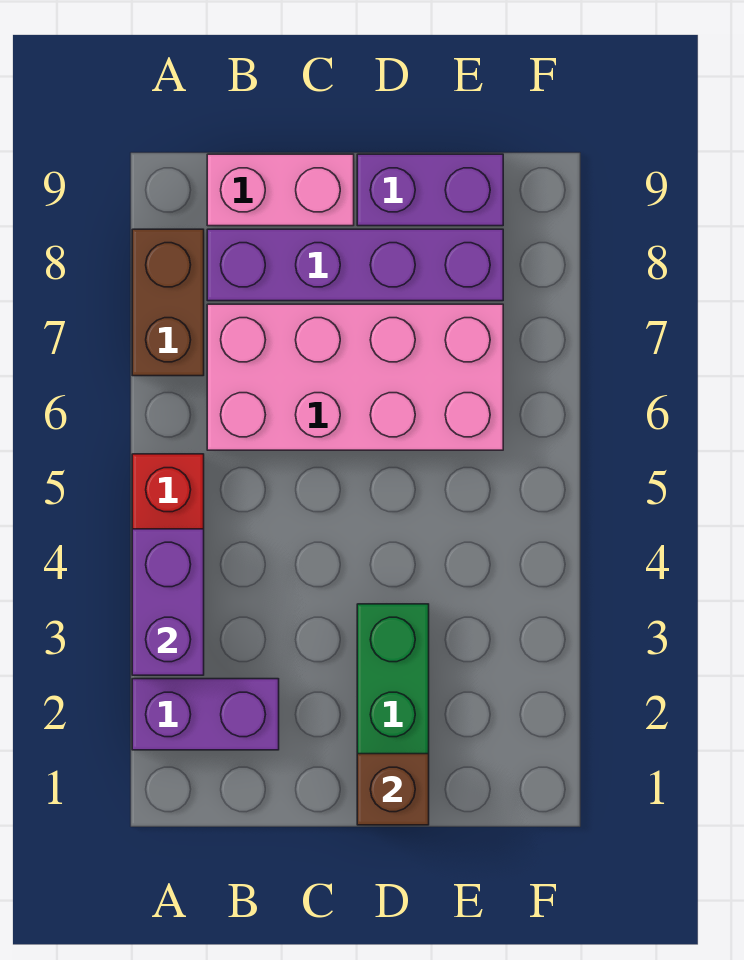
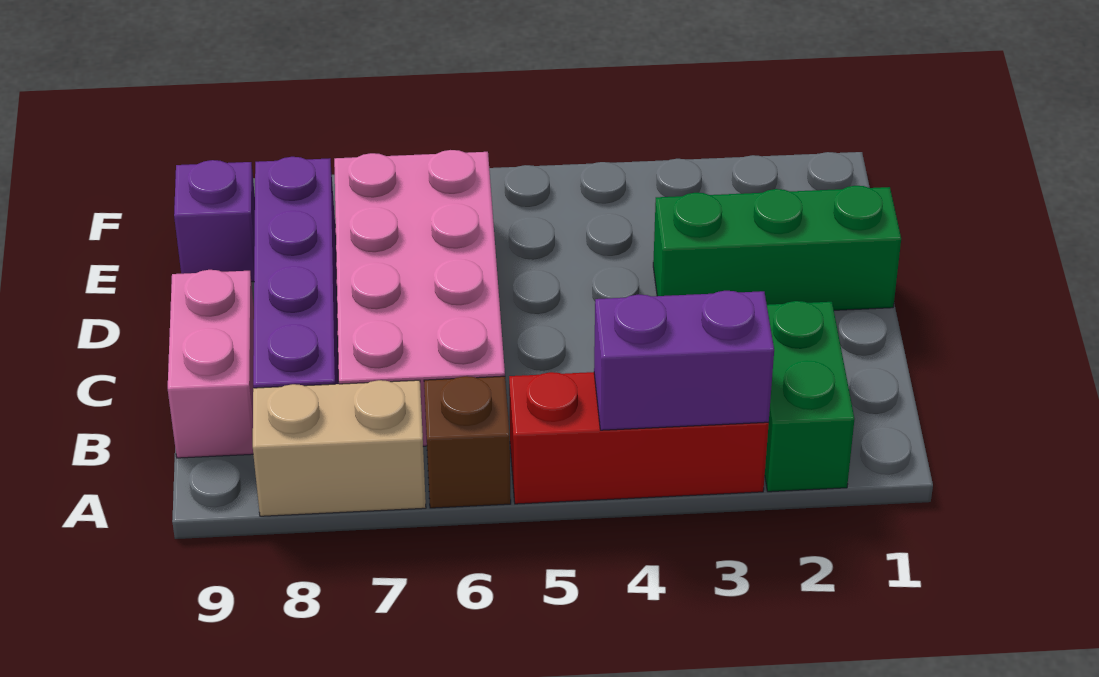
purple brick A2:B2 level 1 -> green brick A2:B2 level 1
brown brick A7:A8 level 1 -> tan brick A7:A8 level 1
brown brick D1 level 2 -> brown brick A6 level 1
purple brick D9:E9 level 1 -> purple brick E9 level 1

